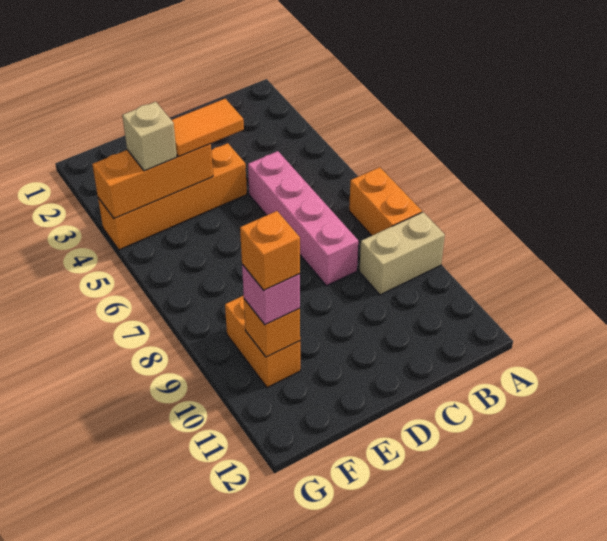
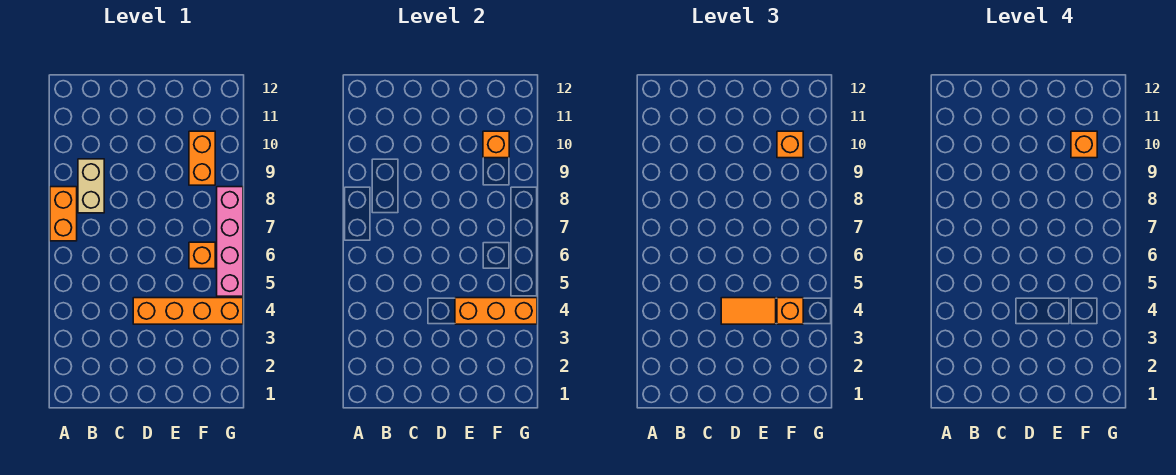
tan brick A9:B9 level 1 -> tan brick B8:B9 level 1
pink brick C5:C8 level 1 -> pink brick G5:G8 level 1
tan brick F4 level 3 -> orange brick F4 level 3
none -> orange brick F6 level 1
pink brick F10 level 3 -> orange brick F10 level 3

